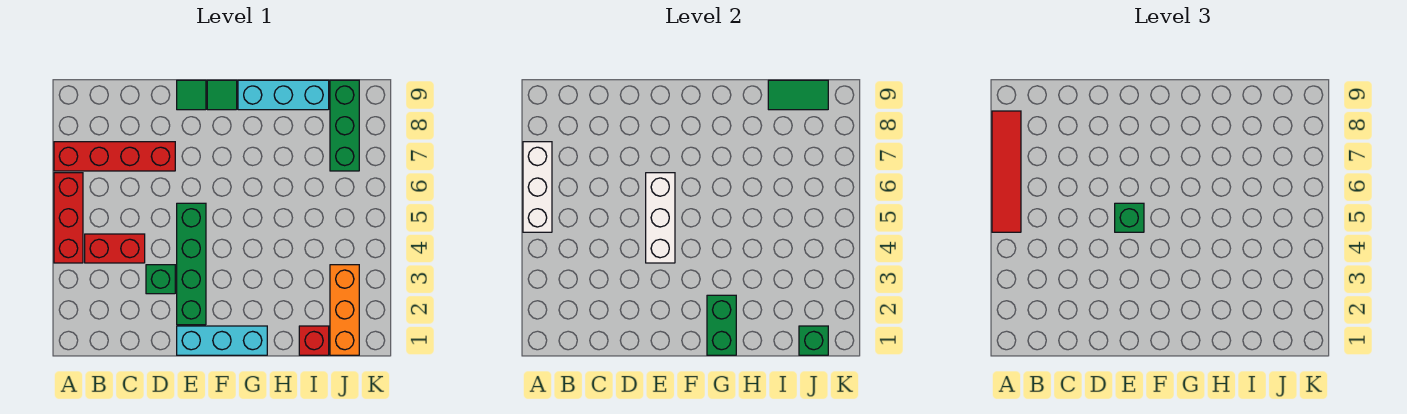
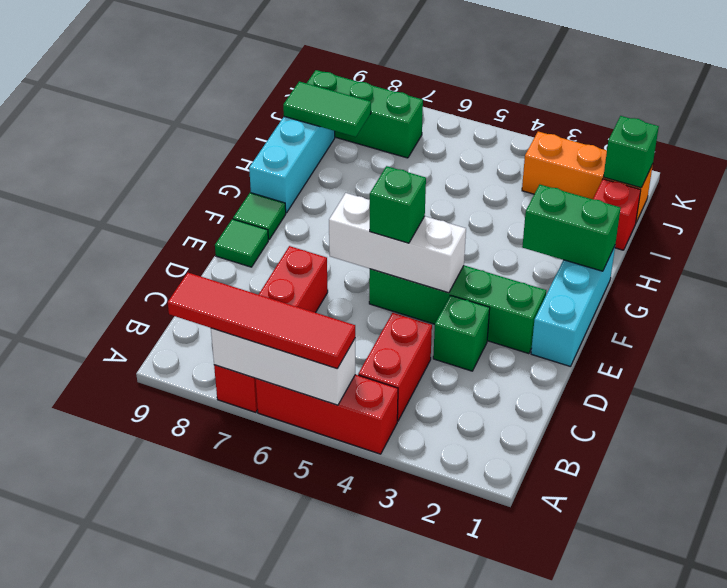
green tile I9:J9 level 2 -> green tile I8:I9 level 2

